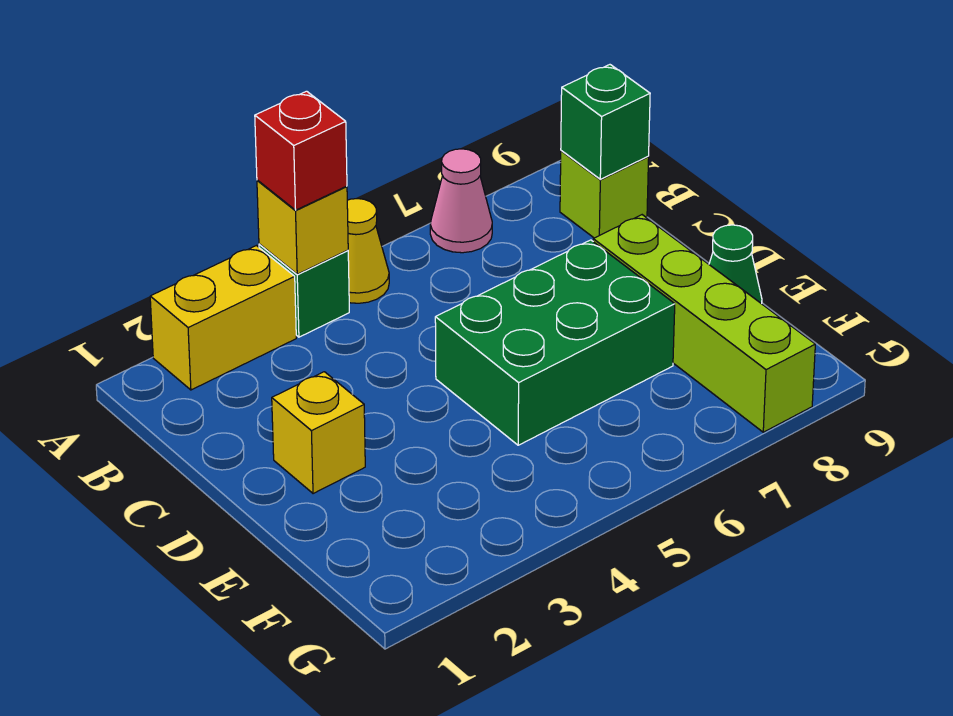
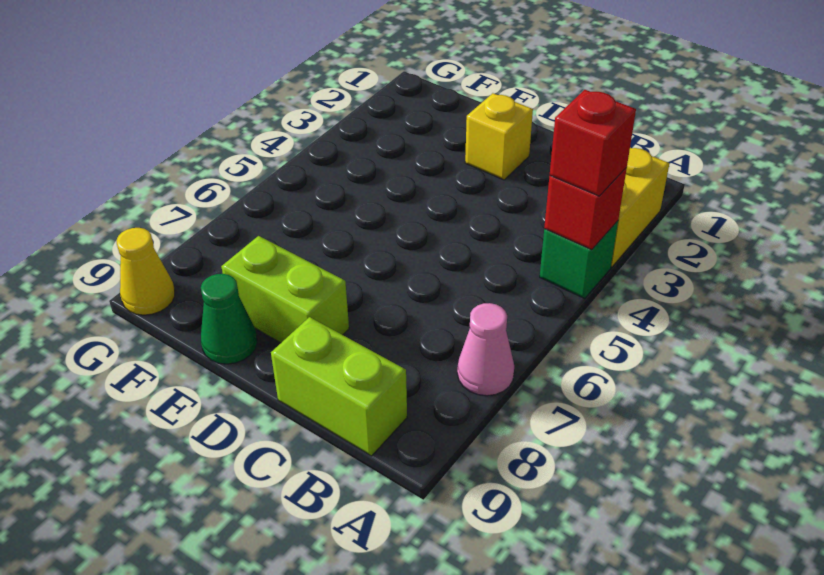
yellow brick A4 level 2 -> red brick A4 level 2
yellow cone A5 level 1 -> yellow cone G9 level 1
lime brick B9 level 1 -> lime brick B9:C9 level 1
green brick B9 level 2 -> none
green brick D5:E7 level 1 -> none
lime brick D8:G8 level 1 -> lime brick D8:E8 level 1

